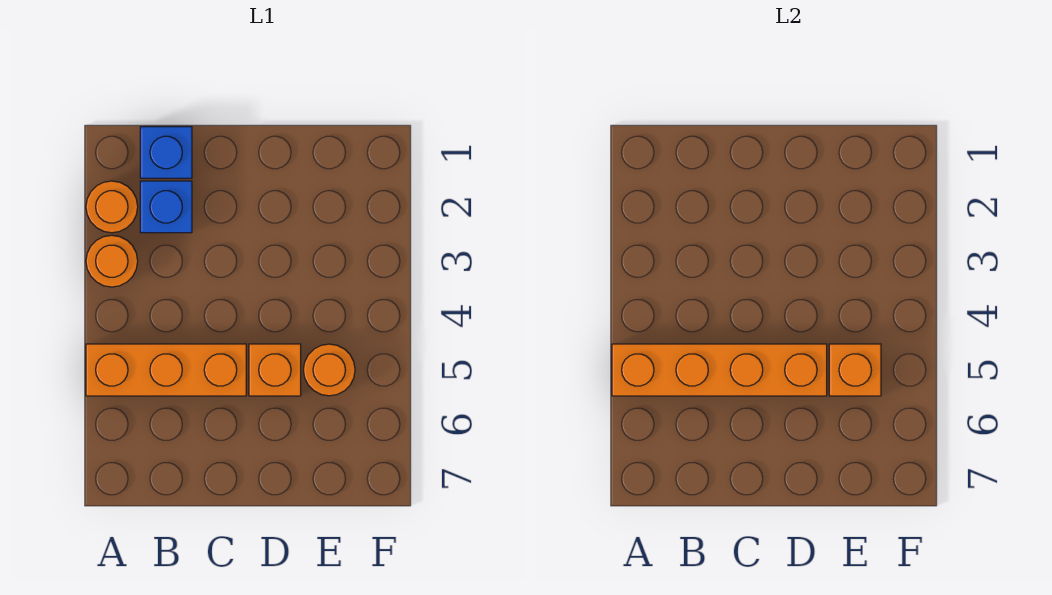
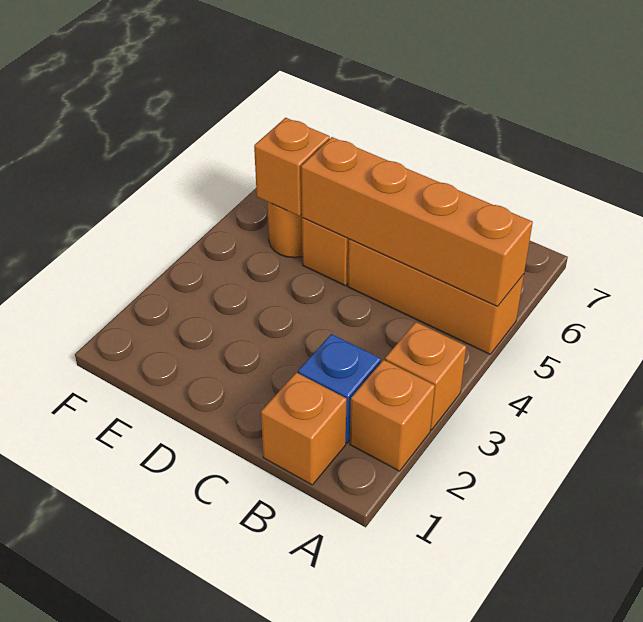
orange round brick A2 level 1 -> orange brick A2 level 1
orange round brick A3 level 1 -> orange brick A3 level 1
blue brick B1 level 1 -> orange brick B1 level 1

